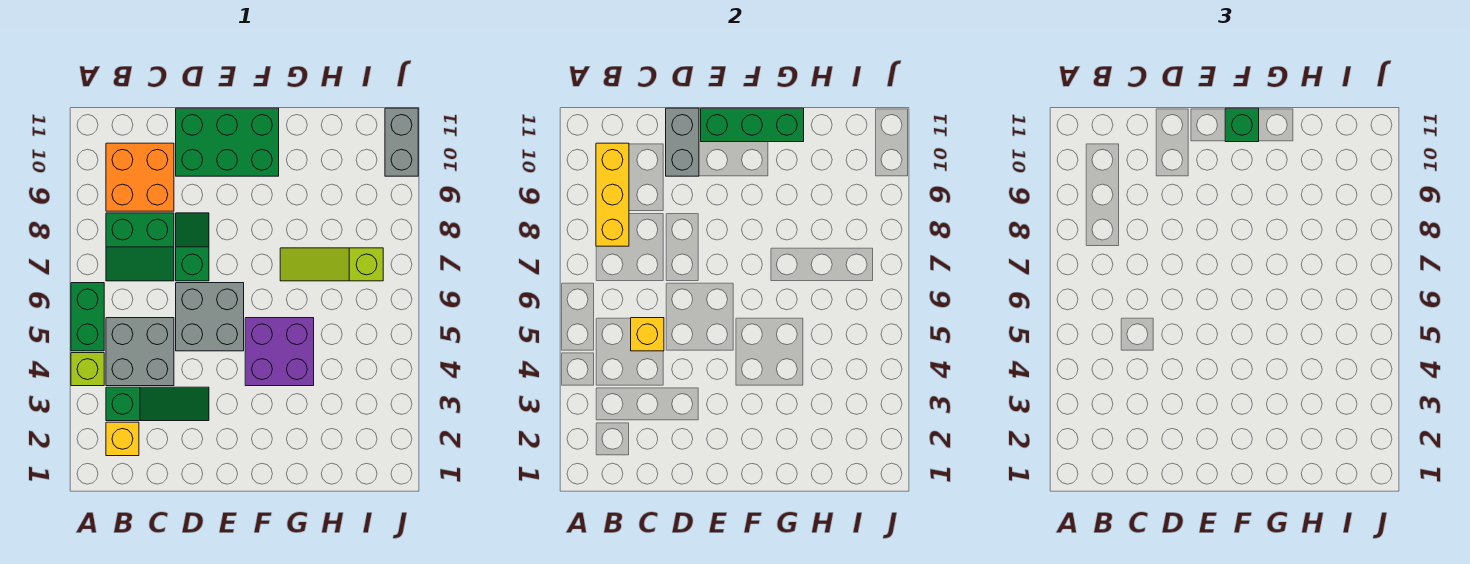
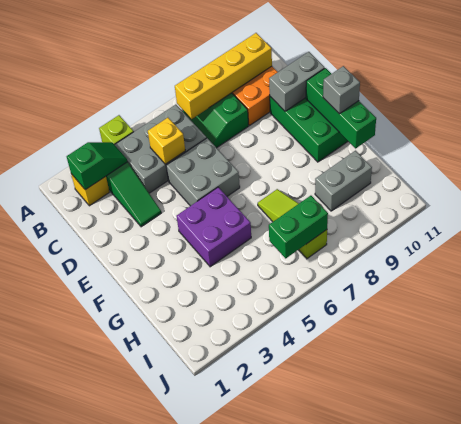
green brick A5:A6 level 1 -> green brick I6:I7 level 2
grey brick B4:C5 level 1 -> grey brick B4:C6 level 1
yellow brick B8:B10 level 2 -> yellow brick B7:B10 level 2
green slope D7:D8 level 1 top 7 -> green slope B2:B3 level 2 top 2
green brick F11 level 3 -> grey brick F11 level 3
grey brick J10:J11 level 1 -> grey brick H9:H10 level 1

